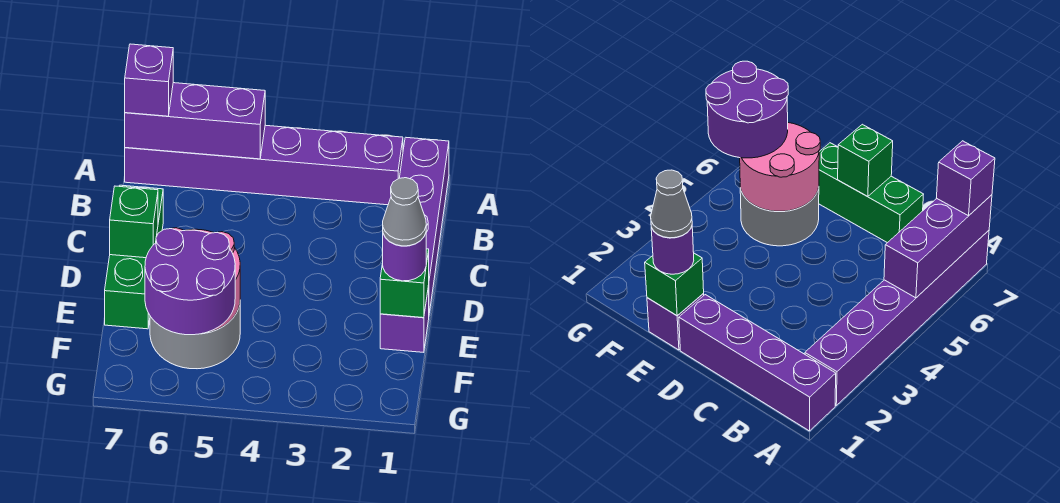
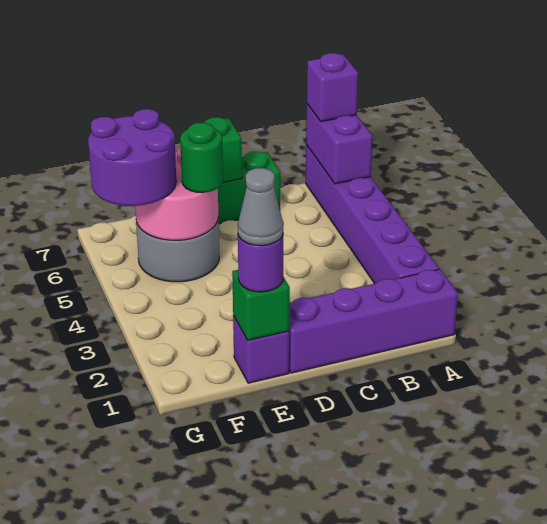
purple brick A5:A7 level 2 -> purple brick A6:A7 level 2
none -> green round brick E5 level 3

